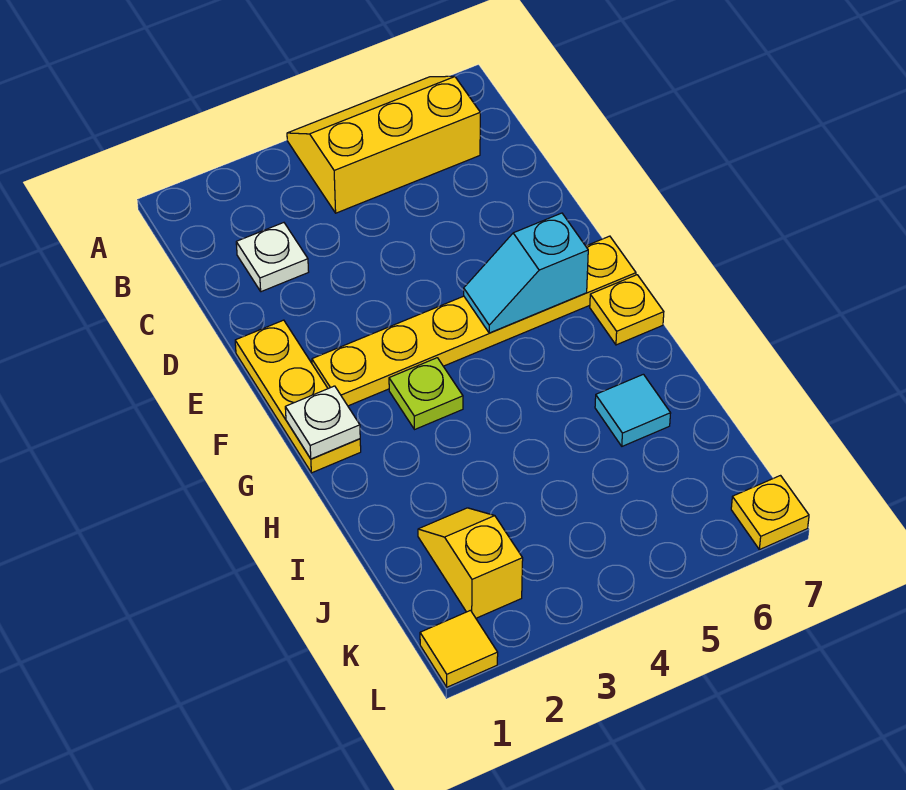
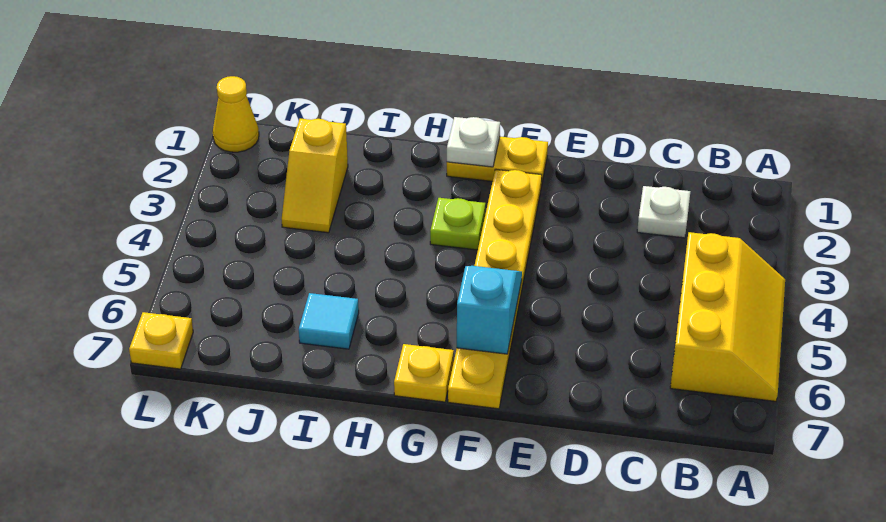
yellow plate E1:G1 level 1 -> yellow plate F1:G1 level 1
yellow slope J2:K2 level 1 top K -> yellow slope J2:J3 level 1 top 2
yellow tile L1 level 1 -> yellow cone L1 level 1

